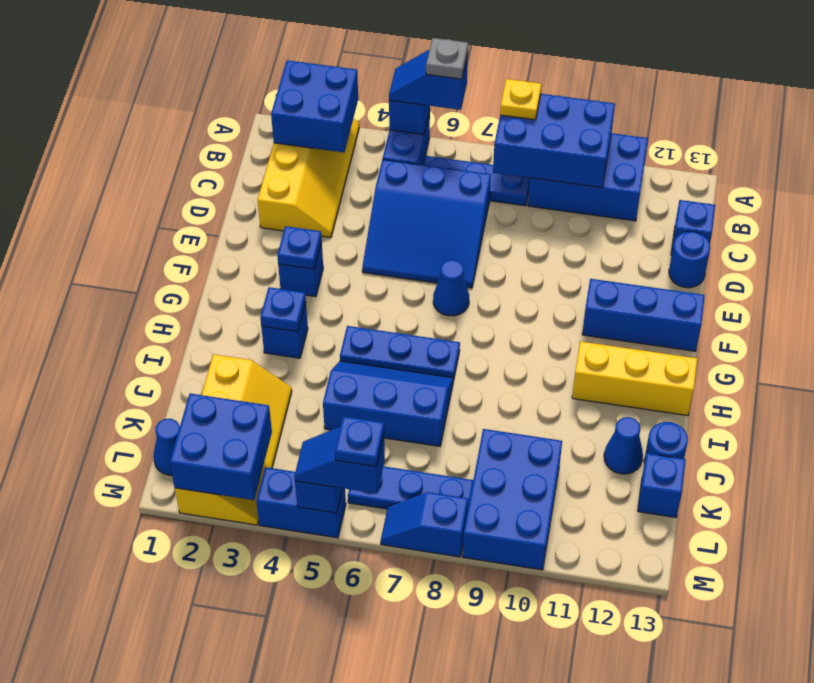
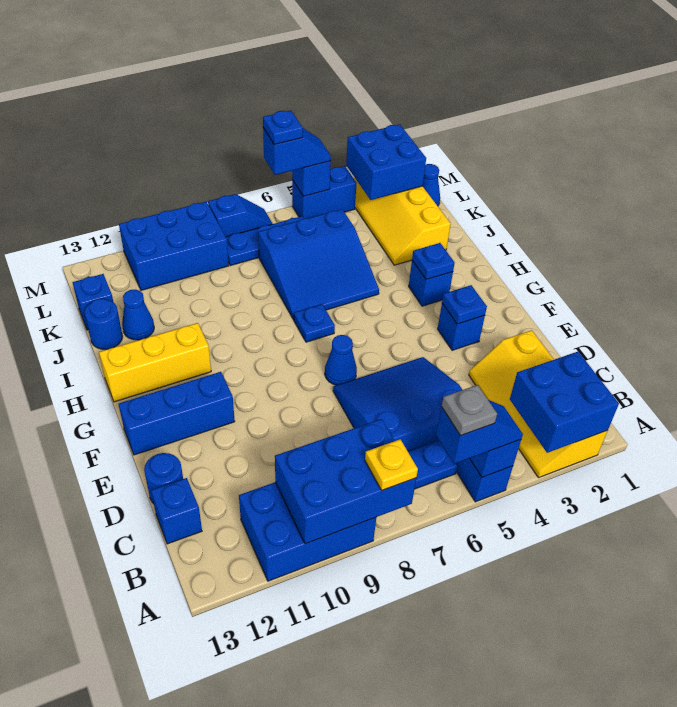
blue plate H5:H7 level 1 -> blue plate H7 level 1
blue slope I5:J7 level 1 top J -> blue slope I5:K7 level 1 top K
blue brick K9:M10 level 1 -> blue brick L9:M11 level 1

